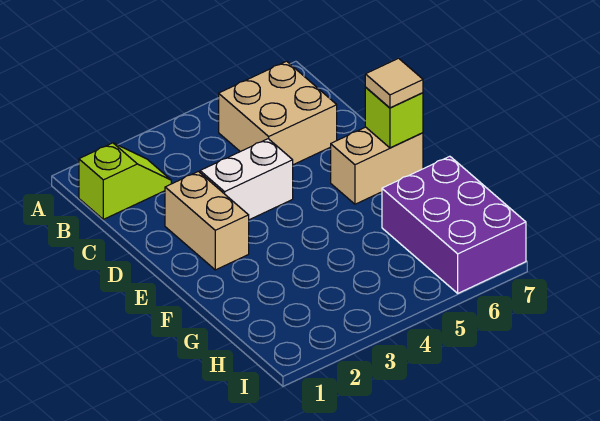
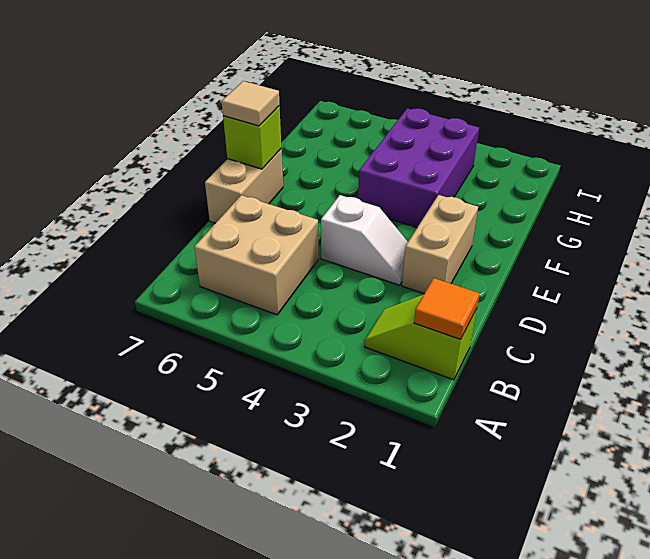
none -> orange tile B1 level 2
white brick D3:D4 level 1 -> white slope D3:D4 level 1 top 4
tan brick E6:E7 level 1 -> tan brick D7:E7 level 1
purple brick G6:I7 level 1 -> purple brick F3:H4 level 1

